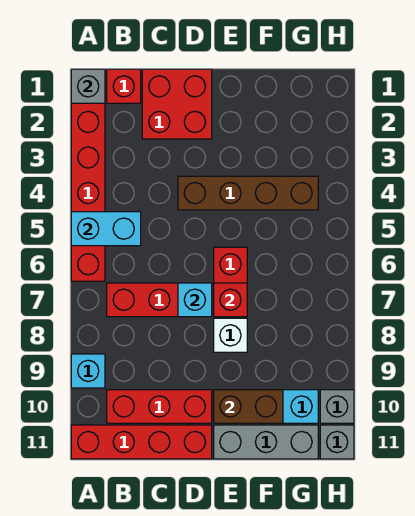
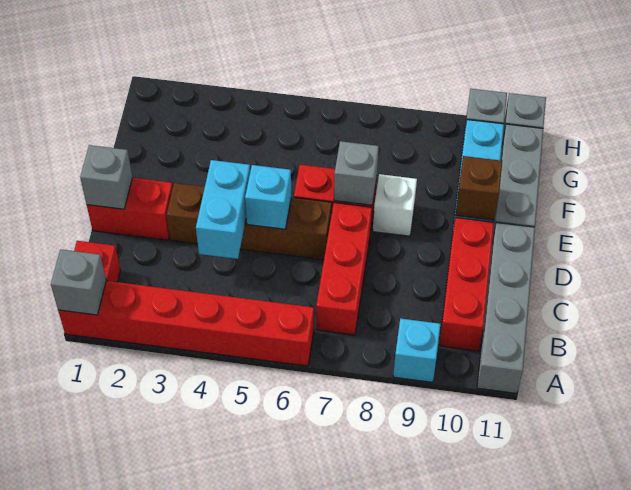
cyan brick A5:B5 level 2 -> cyan brick C4:D4 level 2
red brick A11:D11 level 1 -> grey brick A11:D11 level 1
red brick C1:D2 level 1 -> red brick D1:D2 level 1
none -> grey brick D1 level 2
brown brick D4:G4 level 1 -> brown brick D3:D6 level 1
cyan brick D7 level 2 -> cyan brick D5 level 2
red brick E7 level 2 -> grey brick E7 level 2
brown brick E10:F10 level 2 -> brown brick E10 level 2

